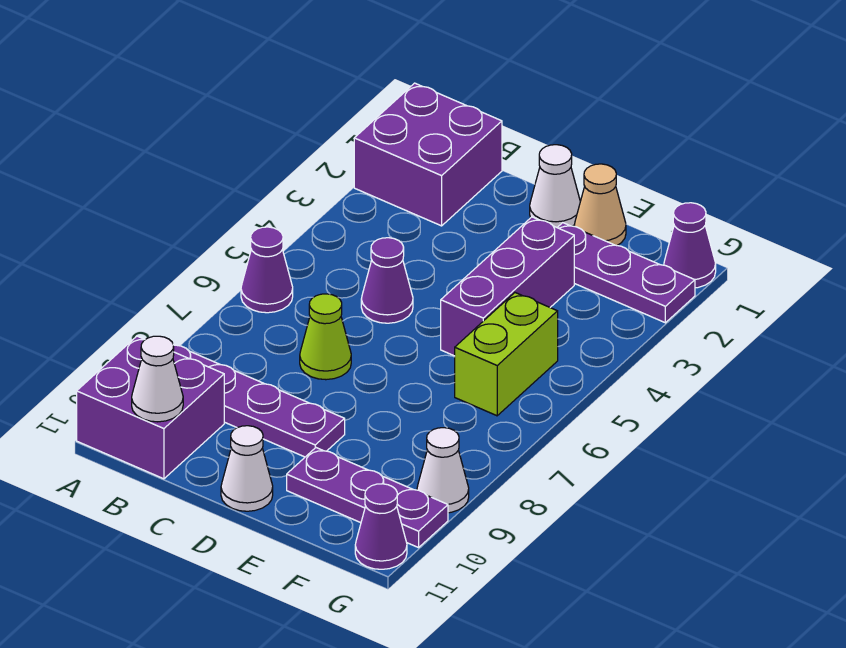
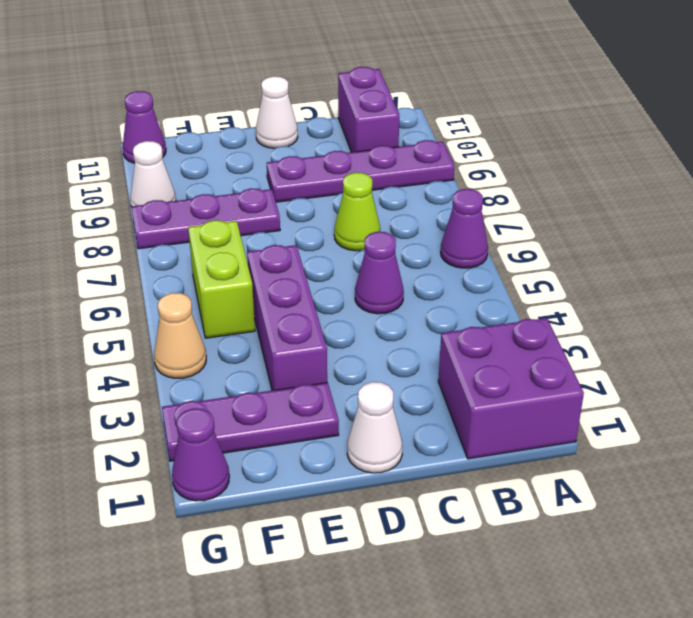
purple brick A10:B11 level 1 -> purple brick B10:B11 level 1
white cone B11 level 2 -> none
tan cone E1 level 1 -> tan cone G4 level 1
purple plate E10:G10 level 1 -> purple plate E8:G8 level 1

